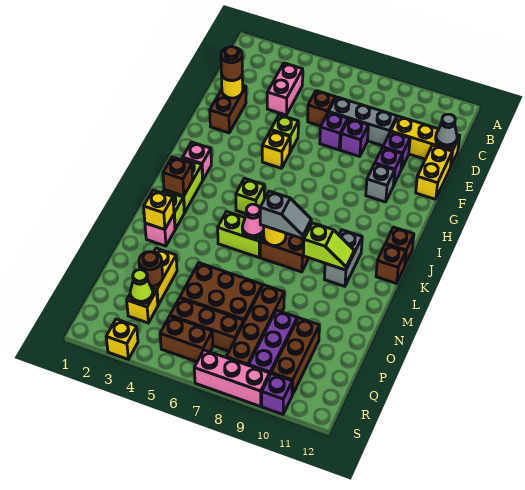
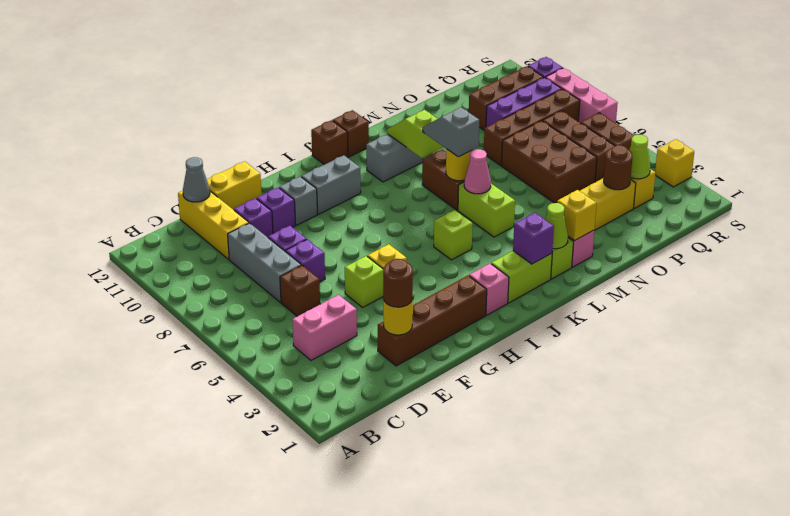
brown brick E2:F2 level 1 -> brown brick E2:H2 level 1
none -> grey brick H10:I10 level 1
brown brick K2 level 2 -> purple brick K2 level 2
none -> lime cone L2 level 2

